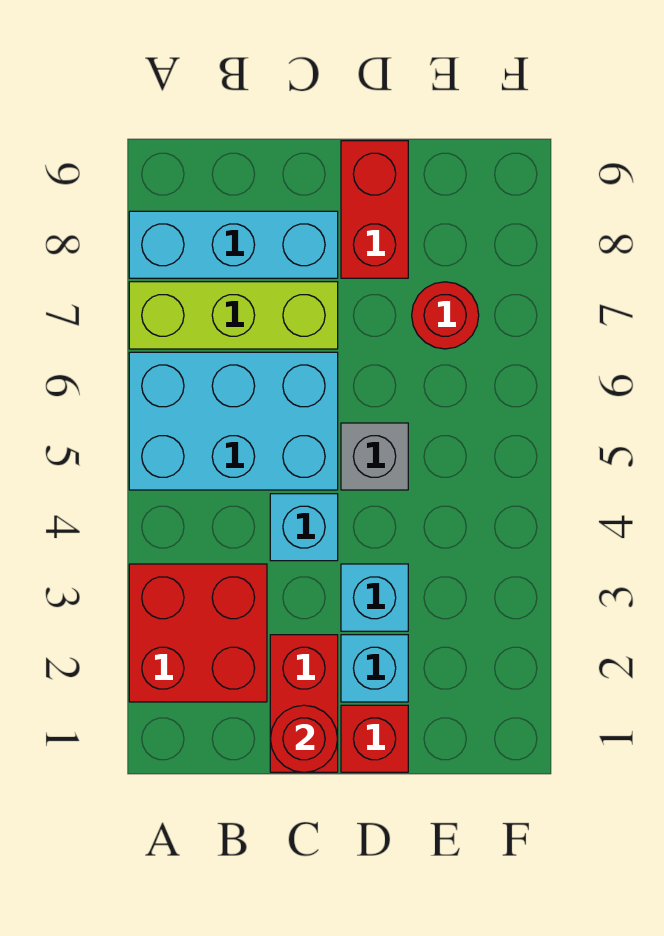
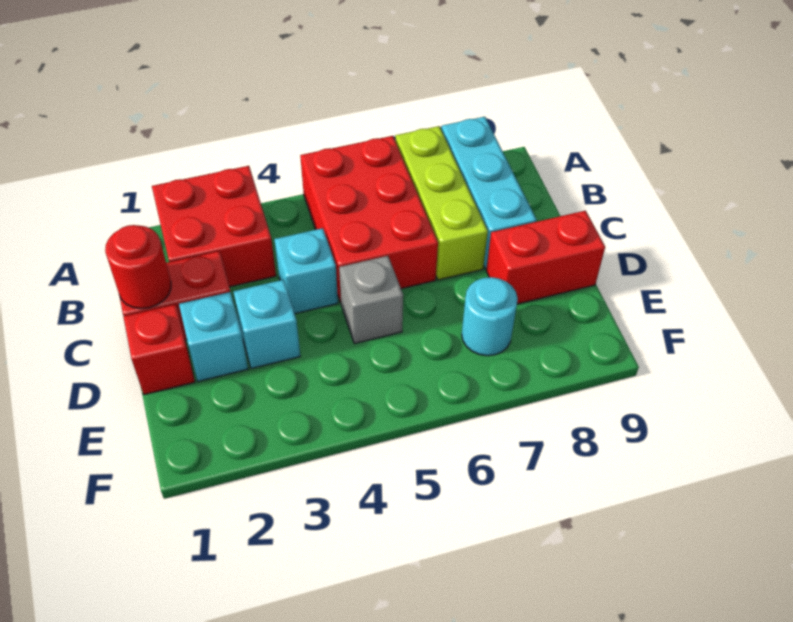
cyan brick A5:C6 level 1 -> red brick A5:C6 level 1
red round brick E7 level 1 -> cyan round brick E7 level 1

